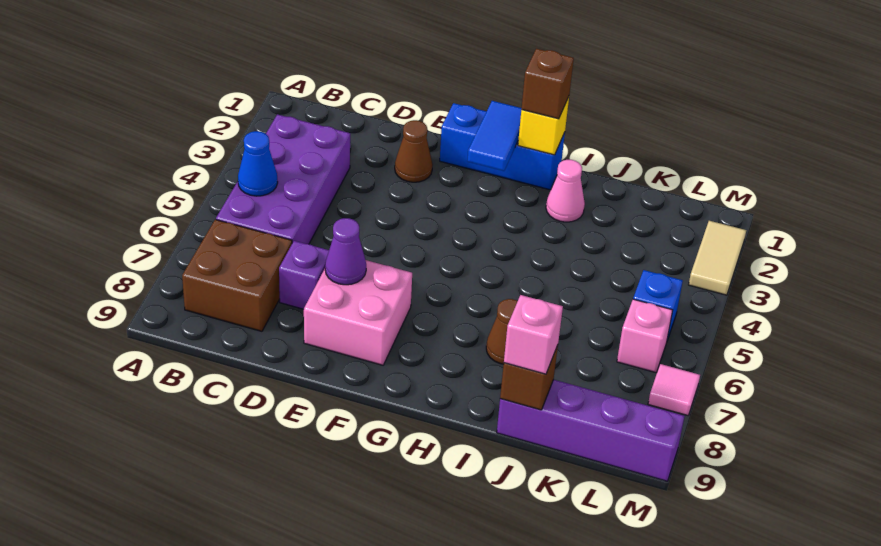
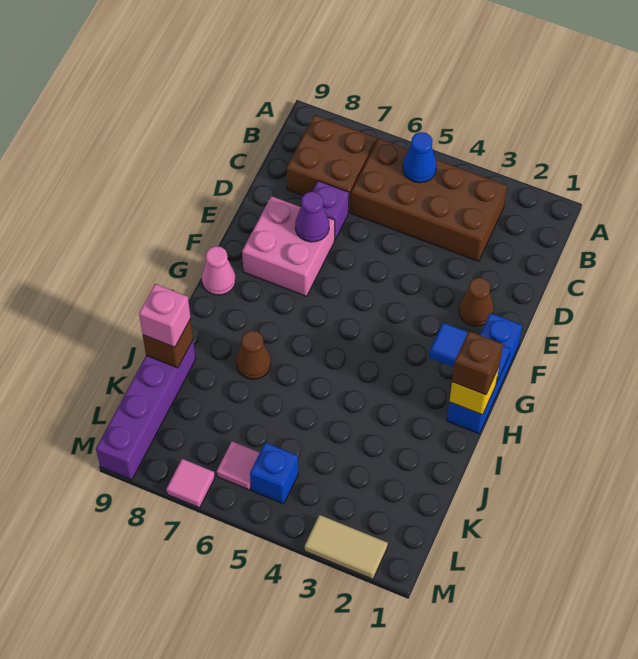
purple brick B3:C6 level 1 -> brown brick B3:C6 level 1
pink cone I2 level 1 -> pink cone G9 level 1
pink brick L6 level 1 -> pink tile L6 level 1

